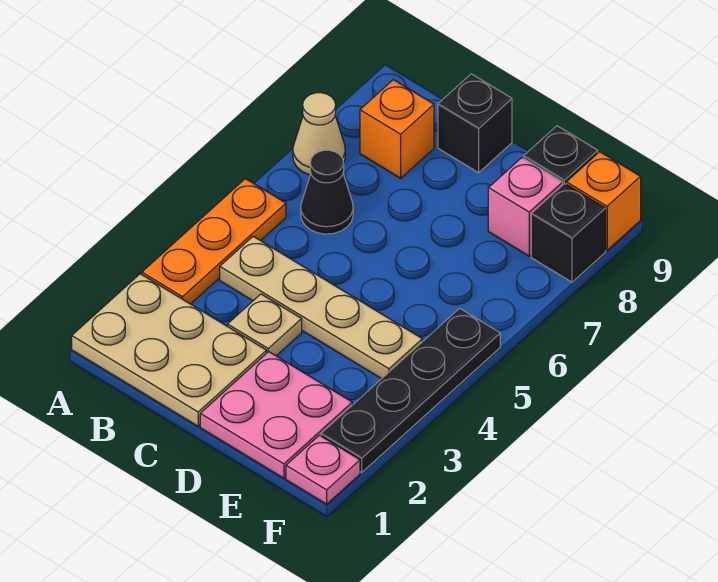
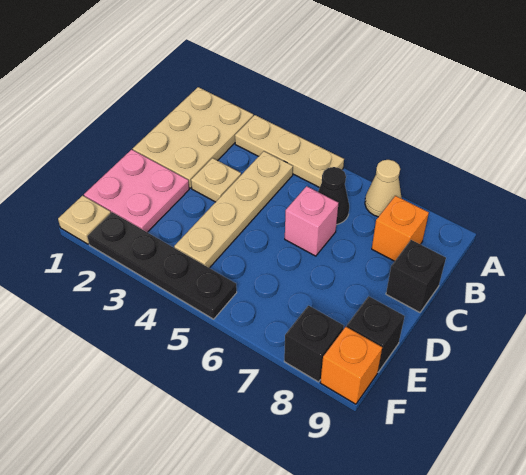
orange plate A3:A5 level 1 -> tan plate A3:A5 level 1
pink brick E8 level 1 -> pink brick C6 level 1
pink plate F1 level 1 -> tan plate F1 level 1

